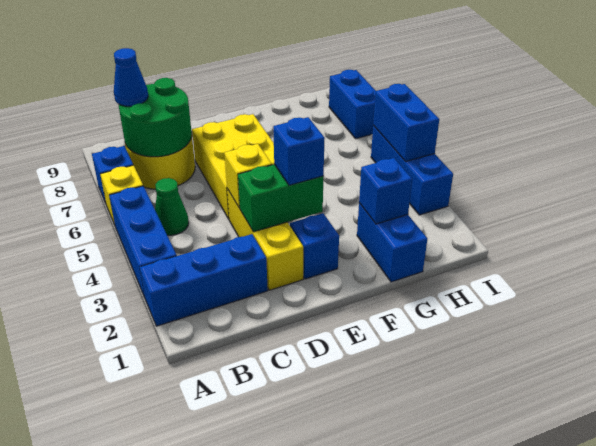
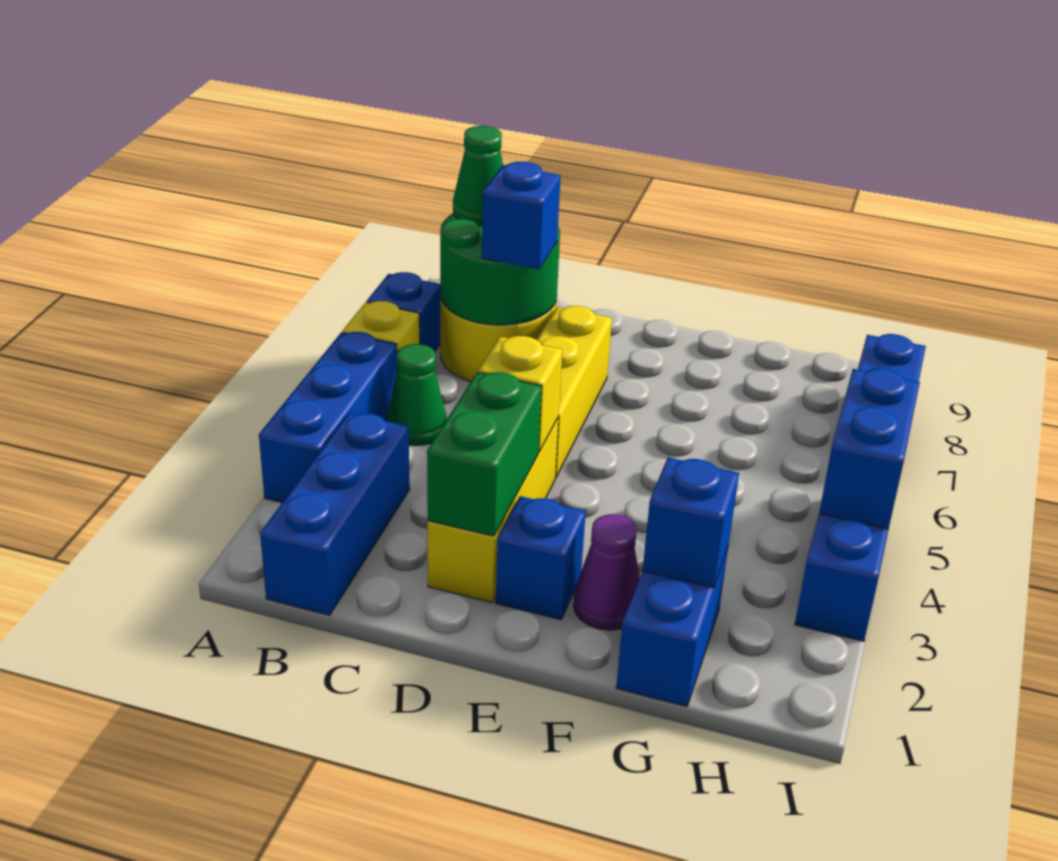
blue brick A2:C2 level 1 -> blue brick B1:B3 level 1
blue cone B8 level 3 -> green cone B8 level 3
green brick D3:E3 level 2 -> green brick D2:D3 level 2
yellow brick D5:E7 level 1 -> yellow brick D5:D7 level 1
blue brick E3 level 3 -> blue brick C7 level 3
none -> purple cone F2 level 1

